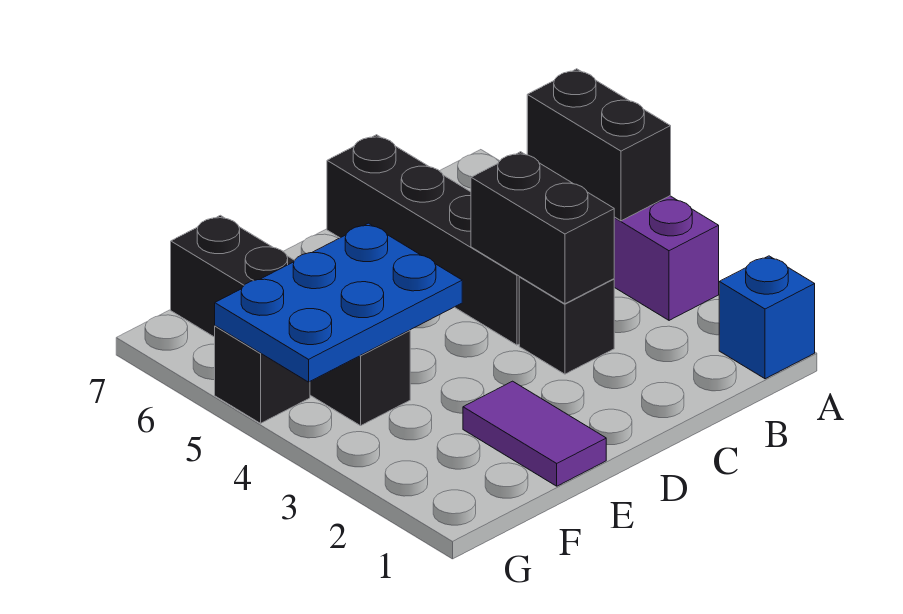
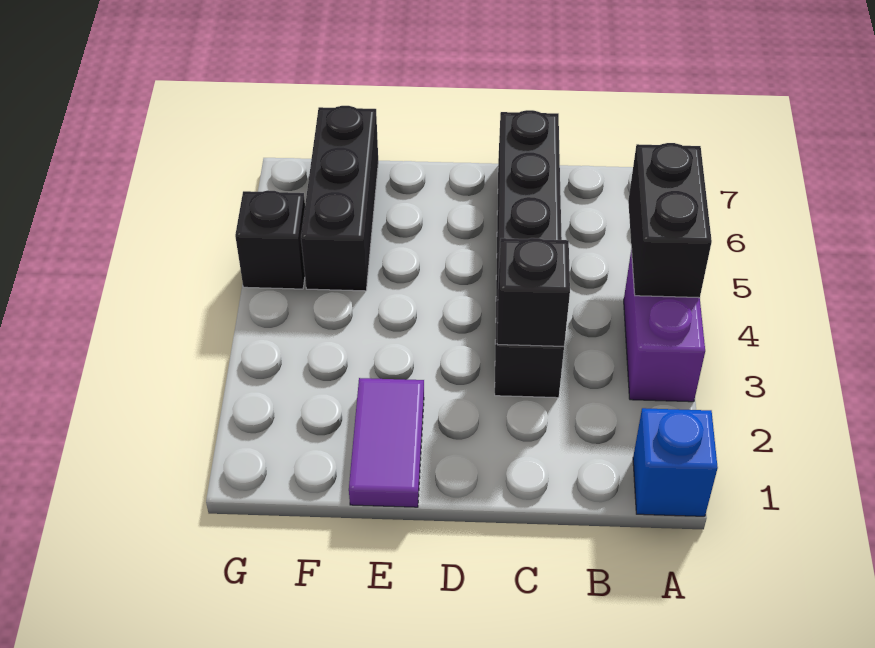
black brick C3:C4 level 2 -> black brick C3 level 2
blue plate E4:G5 level 2 -> none
black brick F4:F7 level 1 -> black brick F5:F7 level 1

